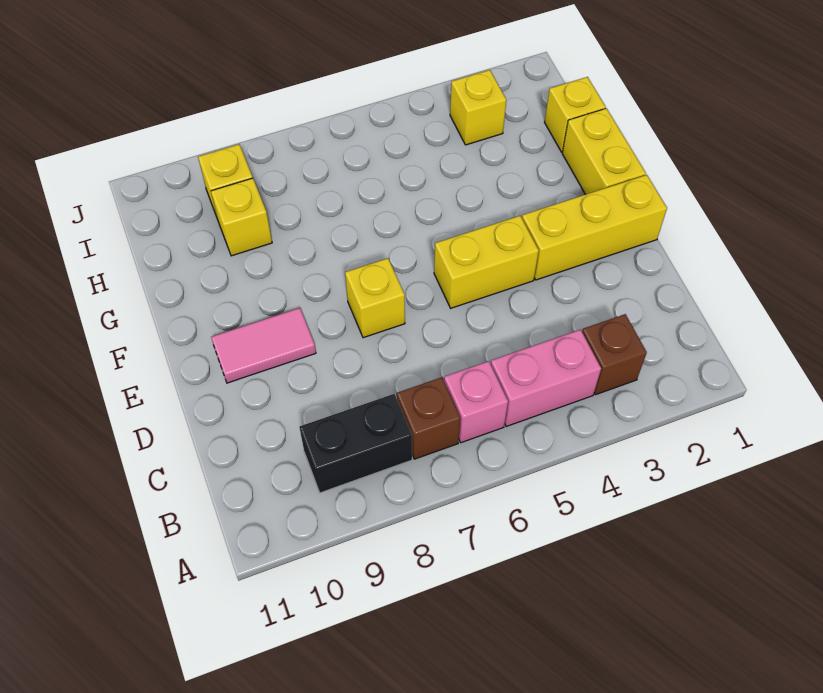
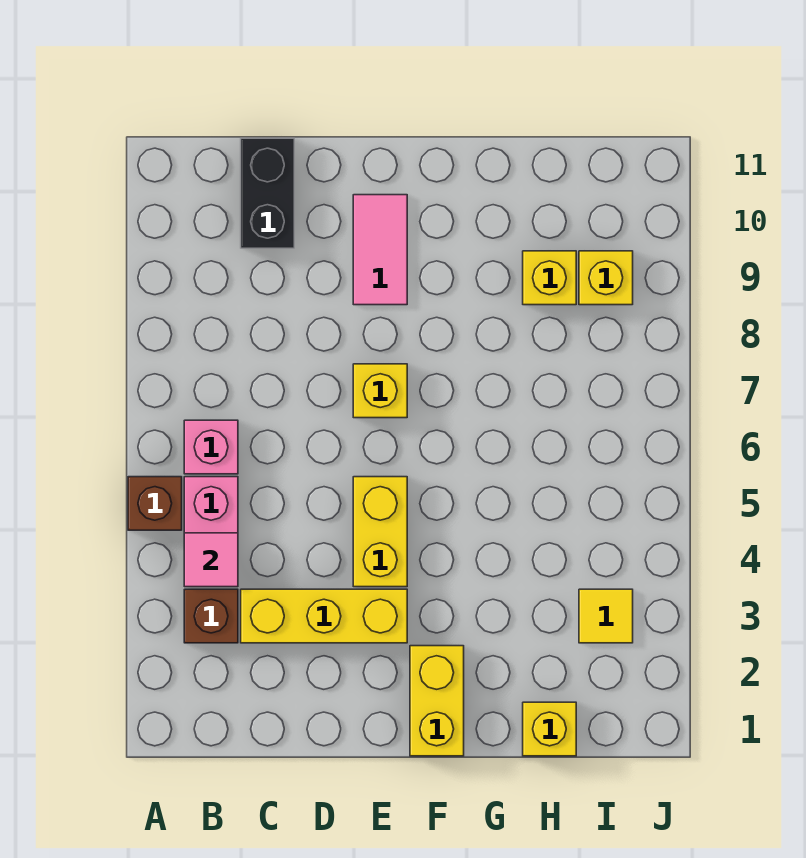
none -> pink tile B4 level 2
brown brick B7 level 1 -> brown brick A5 level 1
black brick B8:B9 level 1 -> black brick C10:C11 level 1
yellow brick E1:E3 level 1 -> yellow brick C3:E3 level 1
yellow brick F1:G1 level 1 -> yellow brick F1:F2 level 1
yellow brick I3 level 1 -> yellow tile I3 level 1

